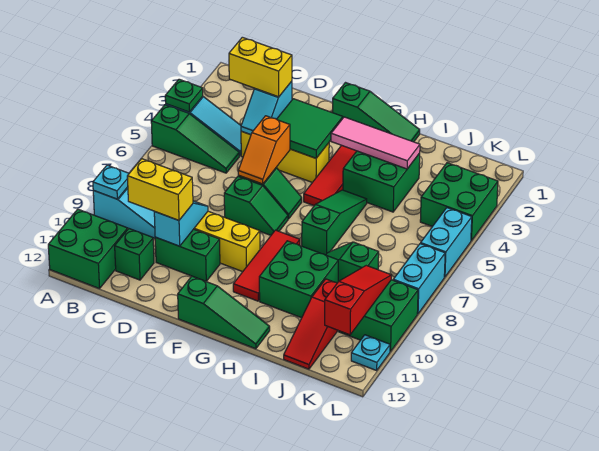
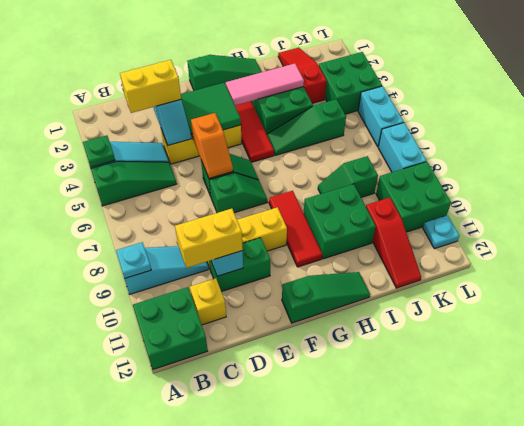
green brick C11 level 1 -> yellow brick C11 level 1
green slope H5:H7 level 1 top 7 -> green slope H5:J5 level 1 top J
red slope K9:K11 level 2 top 11 -> red slope J1:J3 level 1 top 3

